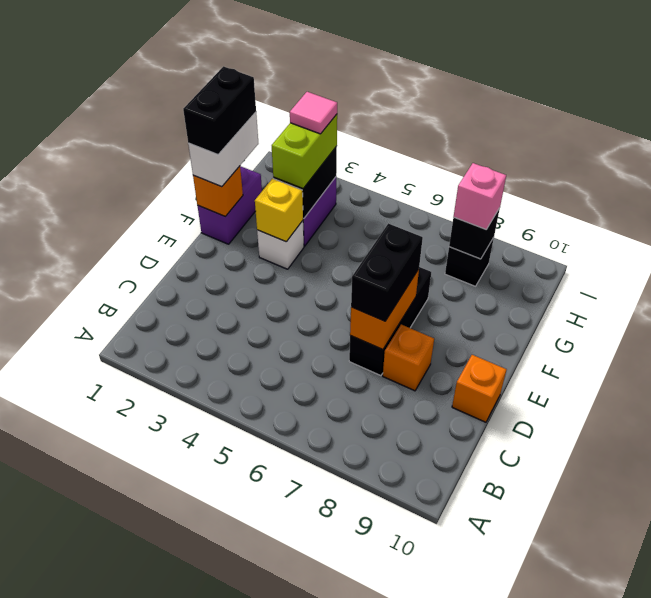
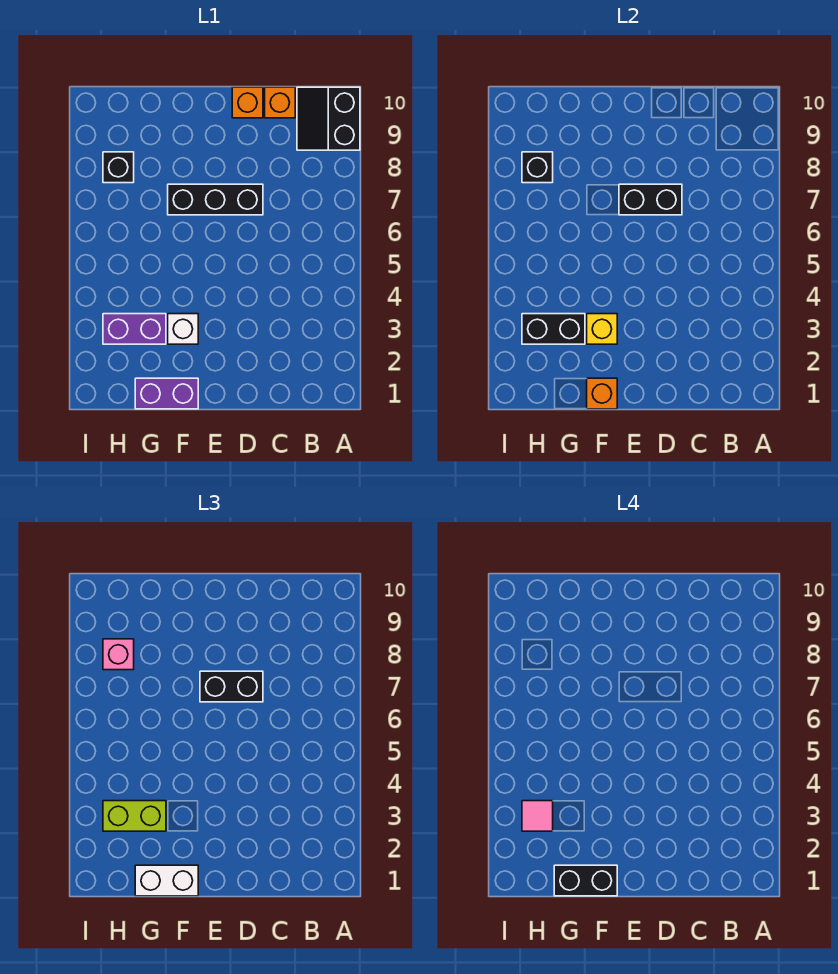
none -> black slope A9:B10 level 1 top A
orange brick D7:E7 level 2 -> black brick D7:E7 level 2
orange brick D8 level 1 -> orange brick C10 level 1

